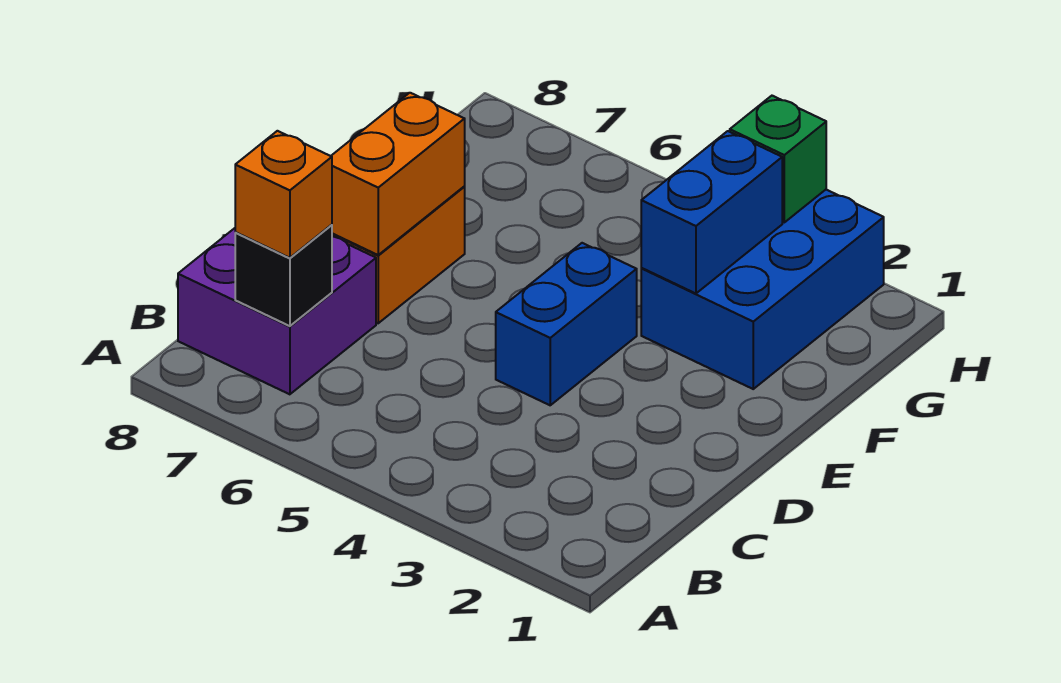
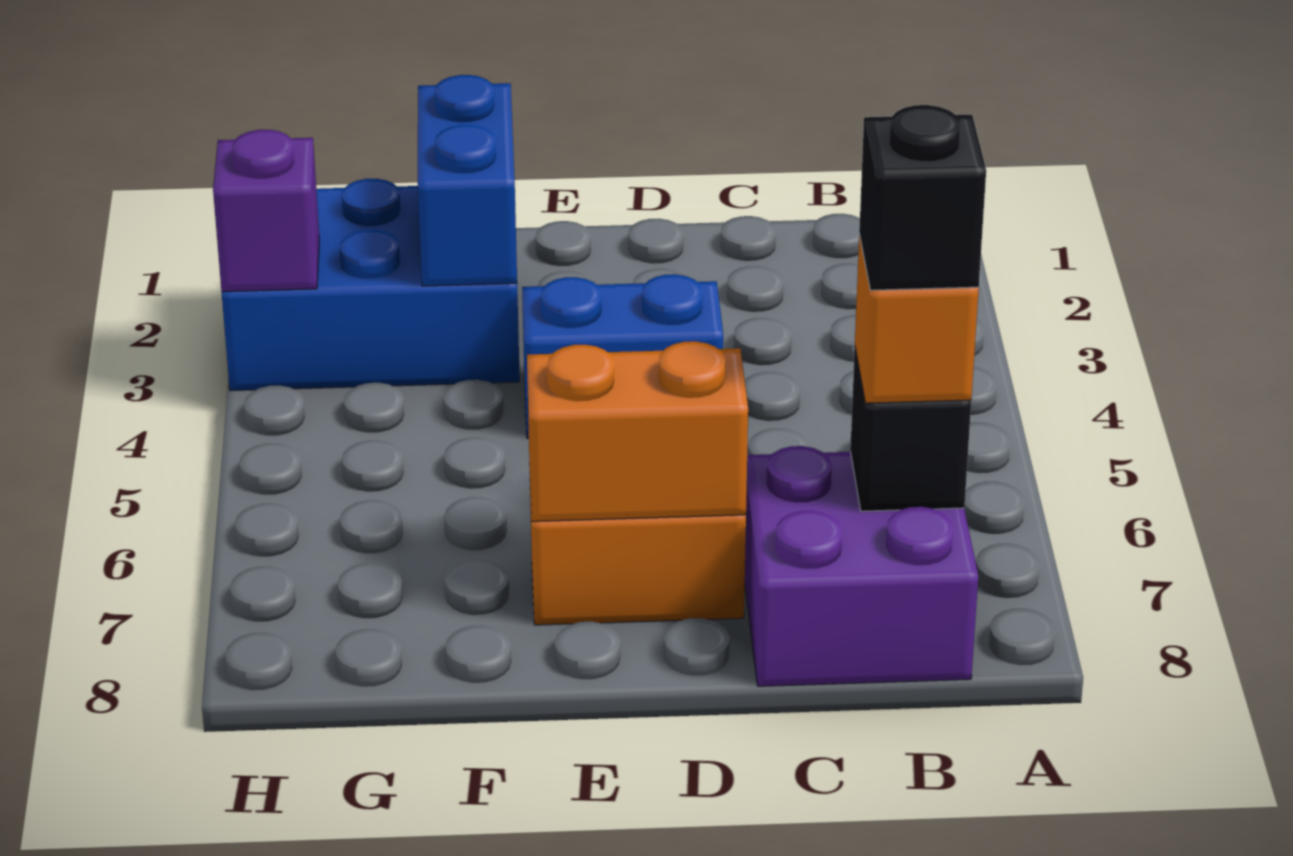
none -> black brick B7 level 4
blue brick F3:G3 level 2 -> blue brick F2:F3 level 2
green brick H3 level 2 -> purple brick H3 level 2

